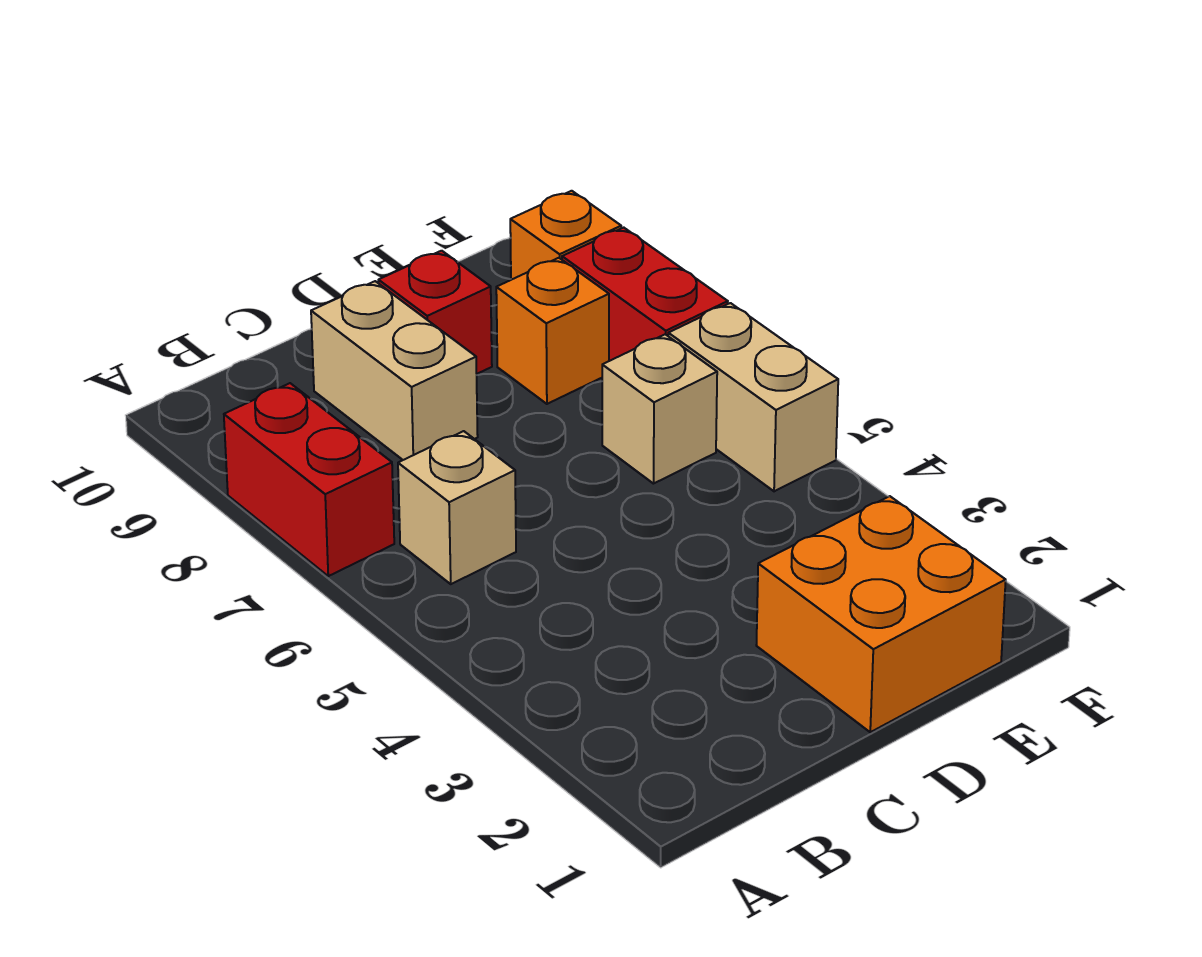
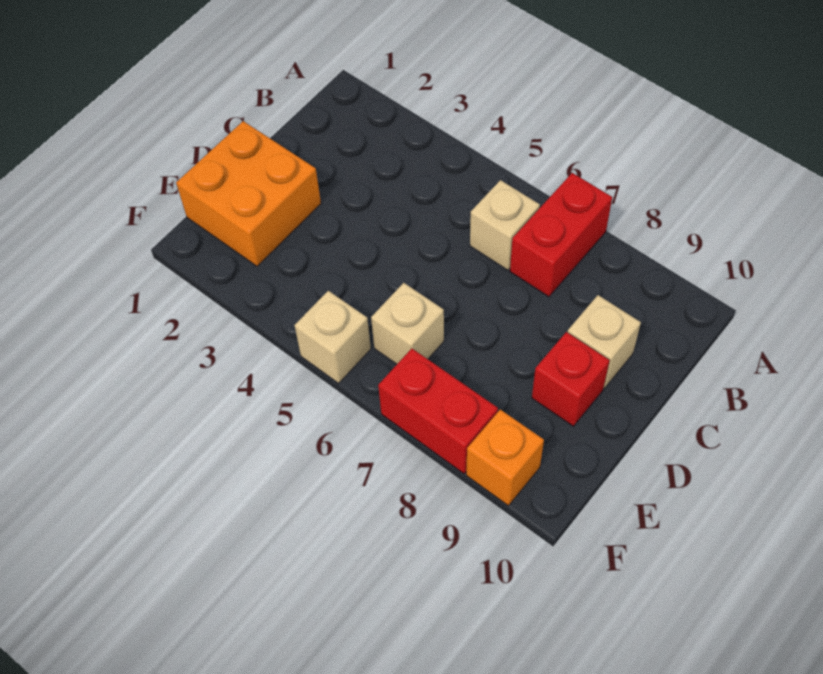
red brick A7:A8 level 1 -> red brick A7:B7 level 1
tan brick C8:C9 level 1 -> tan brick C9 level 1
orange brick E8 level 1 -> none
tan brick F5:F6 level 1 -> tan brick F5 level 1

